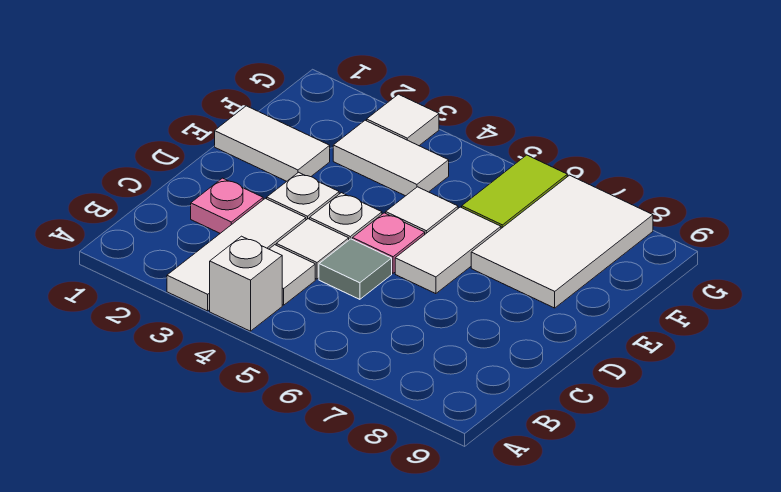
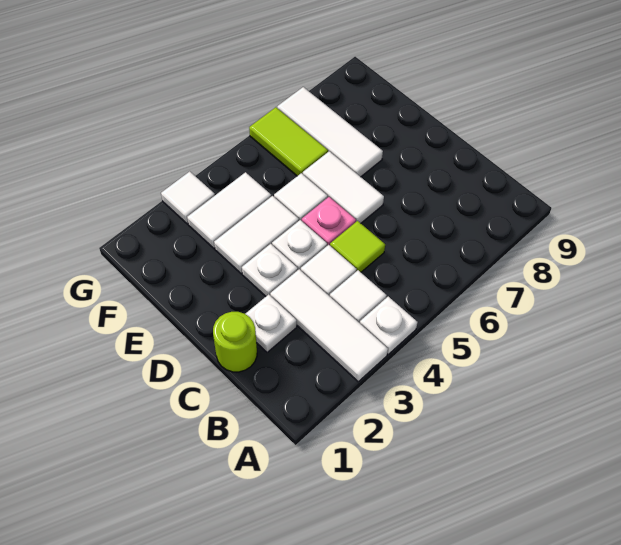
white brick A4 level 1 -> white plate A4 level 1
none -> lime round brick C1 level 1
pink plate C2 level 1 -> white plate C2 level 1
grey tile C5 level 1 -> lime tile C5 level 1
white tile E1:E2 level 1 -> white tile E3:E4 level 1
white tile E7:G8 level 1 -> white tile E7:G7 level 1

